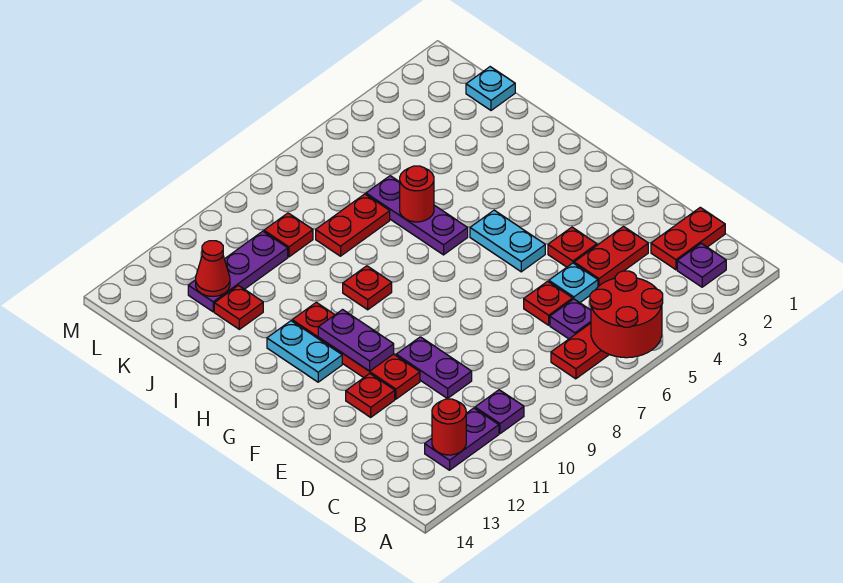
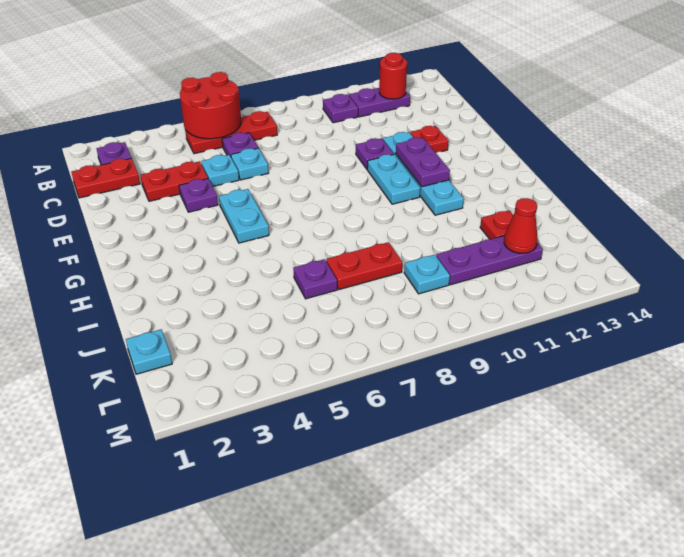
red plate D6 level 1 -> cyan plate D6 level 1
purple plate D10:E10 level 1 -> purple plate E10 level 1
red plate E4 level 1 -> purple plate E4 level 1
red plate E11:H11 level 1 -> cyan plate E11:H11 level 1
cyan plate G12:H12 level 1 -> cyan plate F10:G10 level 1
purple plate H6:J6 level 1 -> purple plate J6 level 1
red plate H9 level 1 -> none
red round brick I6 level 2 -> none
red plate K9 level 1 -> cyan plate K9 level 1

